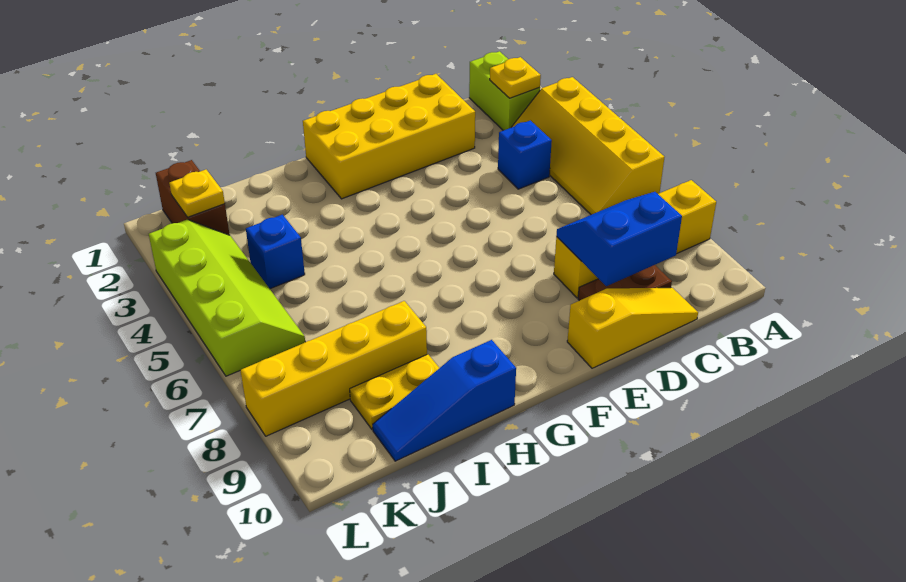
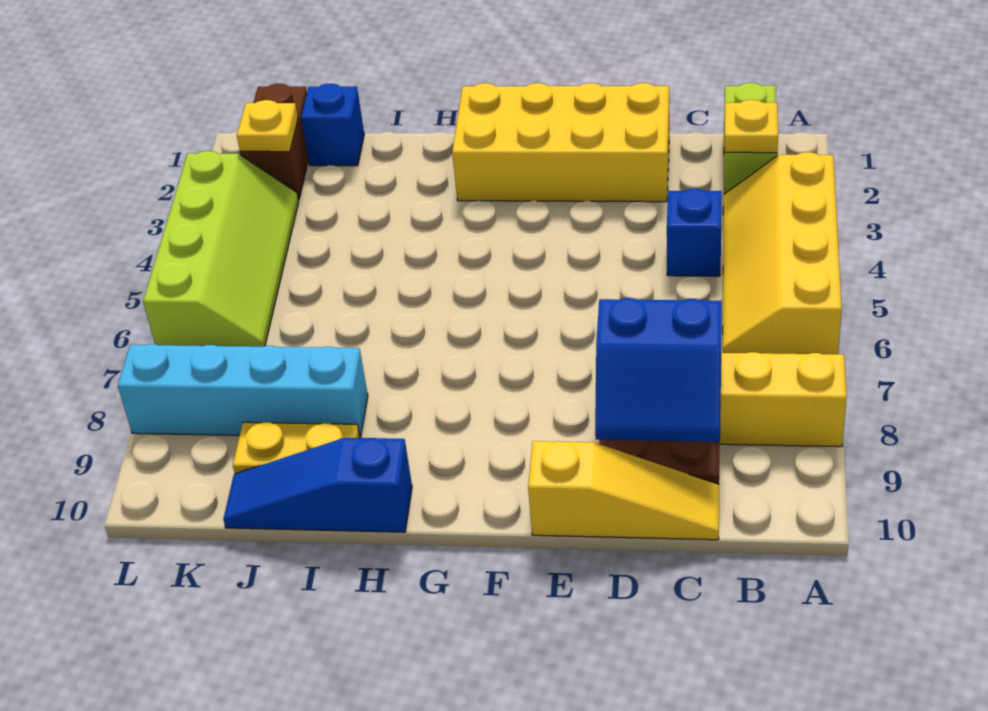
blue slope C8:D9 level 2 top 9 -> blue slope C8:D9 level 2 top 8
yellow brick I8:L8 level 1 -> cyan brick I8:L8 level 1
blue brick J4 level 1 -> blue brick J1 level 1

